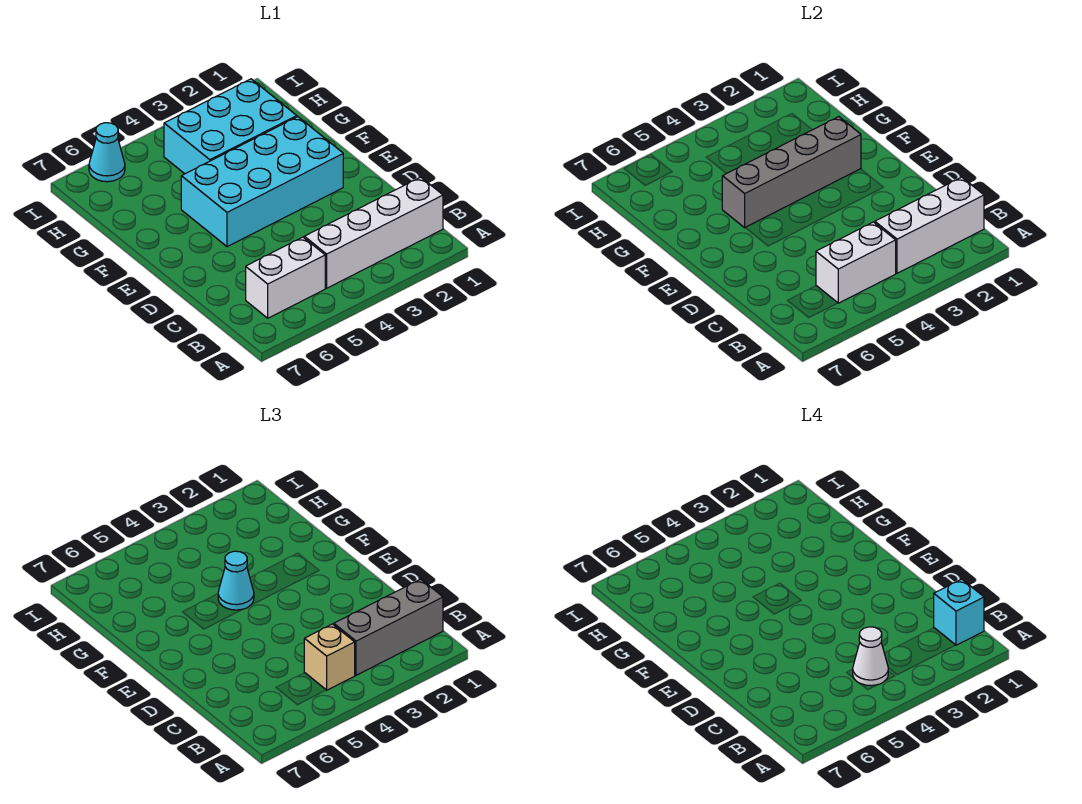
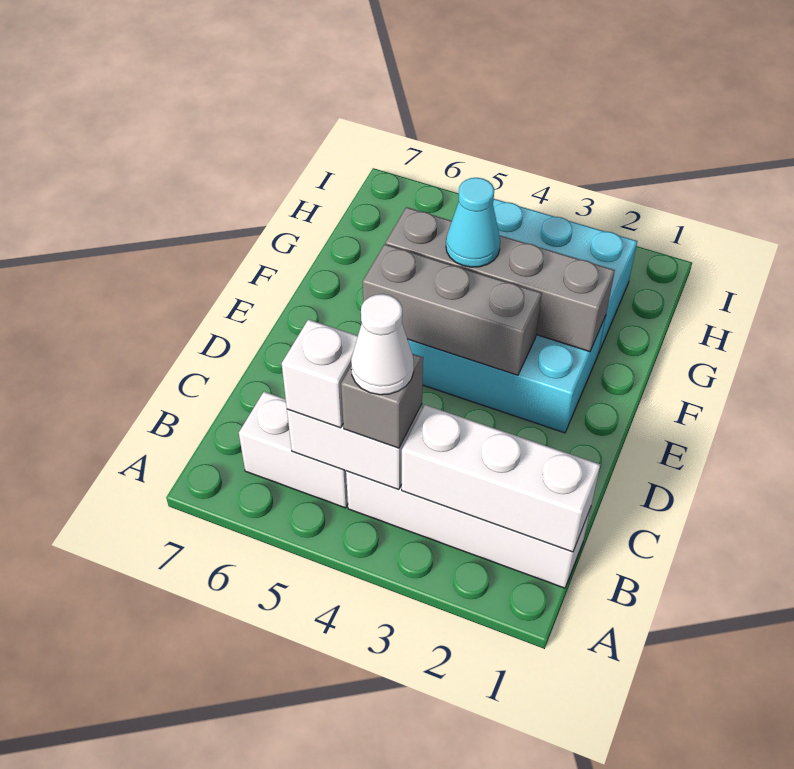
grey brick B1:B3 level 3 -> grey brick E3:E5 level 2
cyan brick B1 level 4 -> none
tan brick B4 level 3 -> grey brick B4 level 3
none -> white brick B5 level 3
cyan cone I6 level 1 -> none

